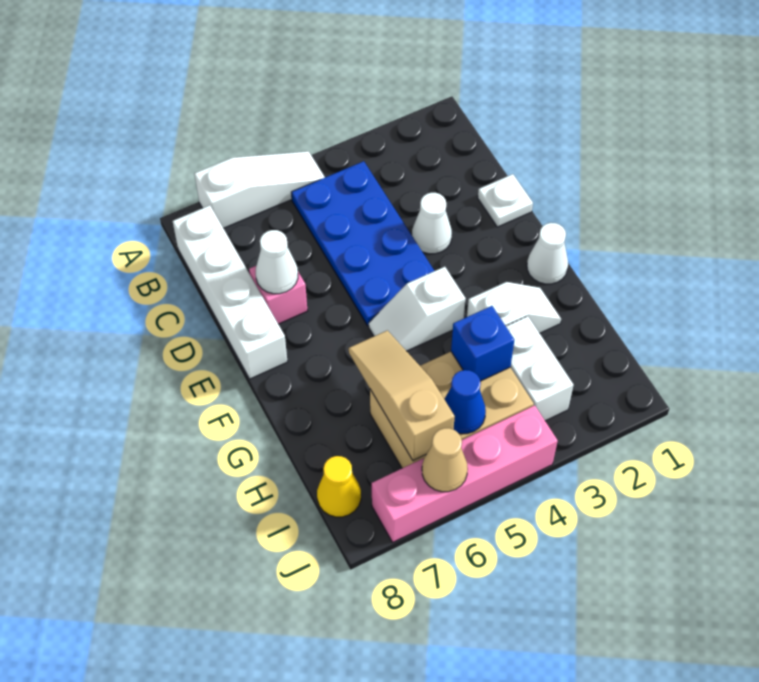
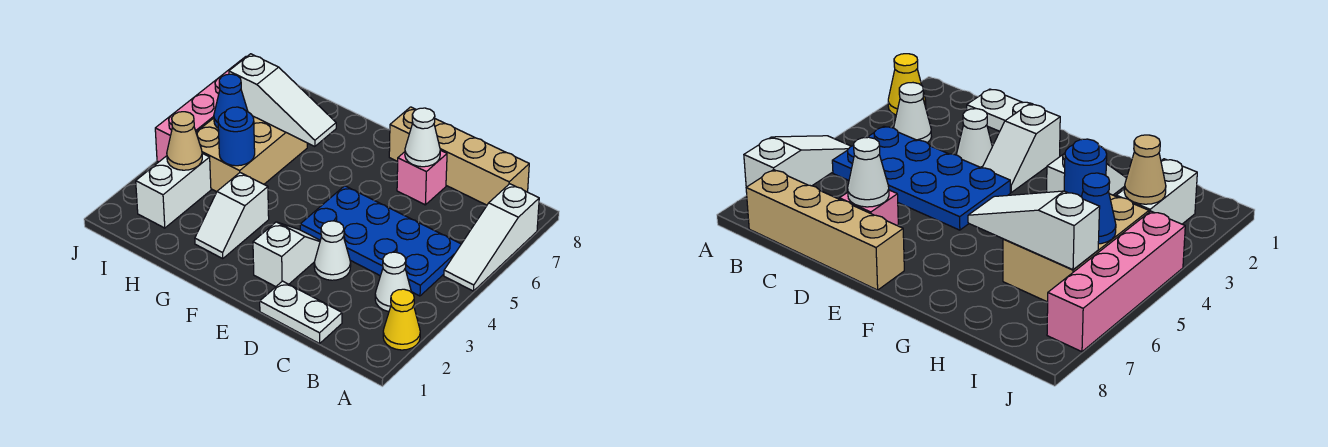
white brick B8:E8 level 1 -> tan brick B8:E8 level 1
white plate D1 level 1 -> white plate C1:D1 level 1
white cone F1 level 1 -> white cone B3 level 1
white slope F4:F5 level 1 top 4 -> white slope E2:E3 level 1 top 2
tan slope G6:I6 level 2 top I -> white slope G6:I6 level 2 top I
white brick H3:I3 level 1 -> white brick I2:I3 level 1
blue brick H4 level 2 -> blue round brick H4 level 2
yellow cone I8 level 1 -> yellow cone A2 level 1
tan cone J6 level 2 -> tan cone I3 level 2

